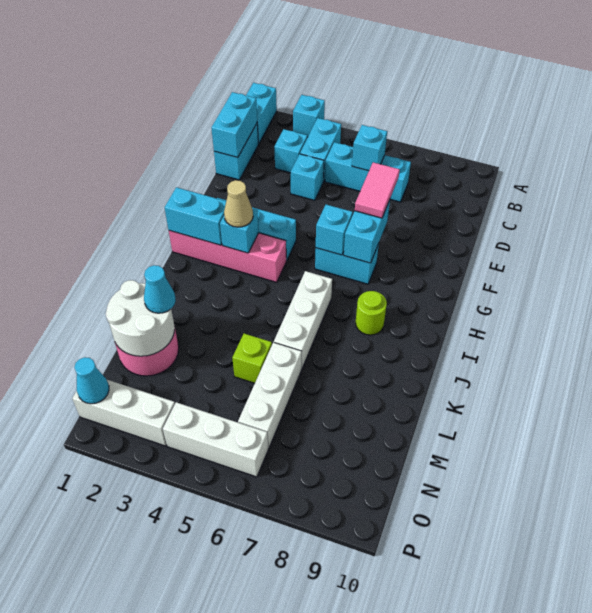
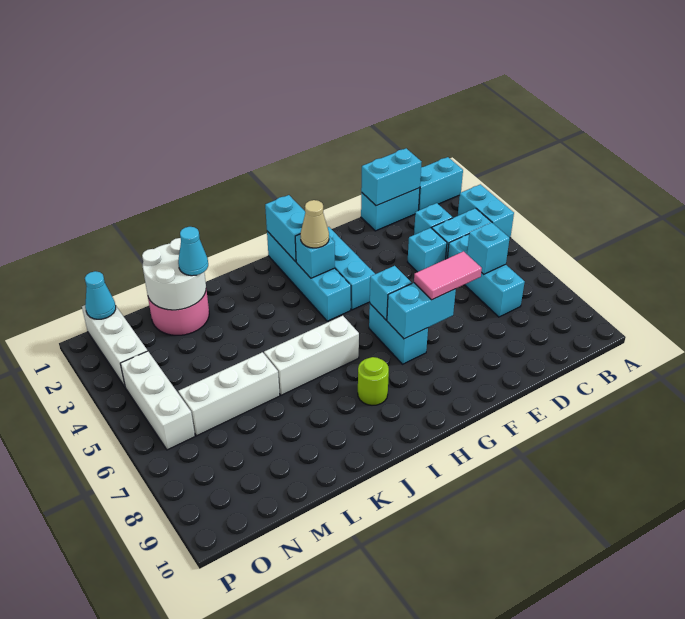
cyan brick A3 level 1 -> cyan brick A3:A4 level 1
pink brick H1:H4 level 1 -> cyan brick H1:H4 level 1
lime brick L5 level 1 -> none

